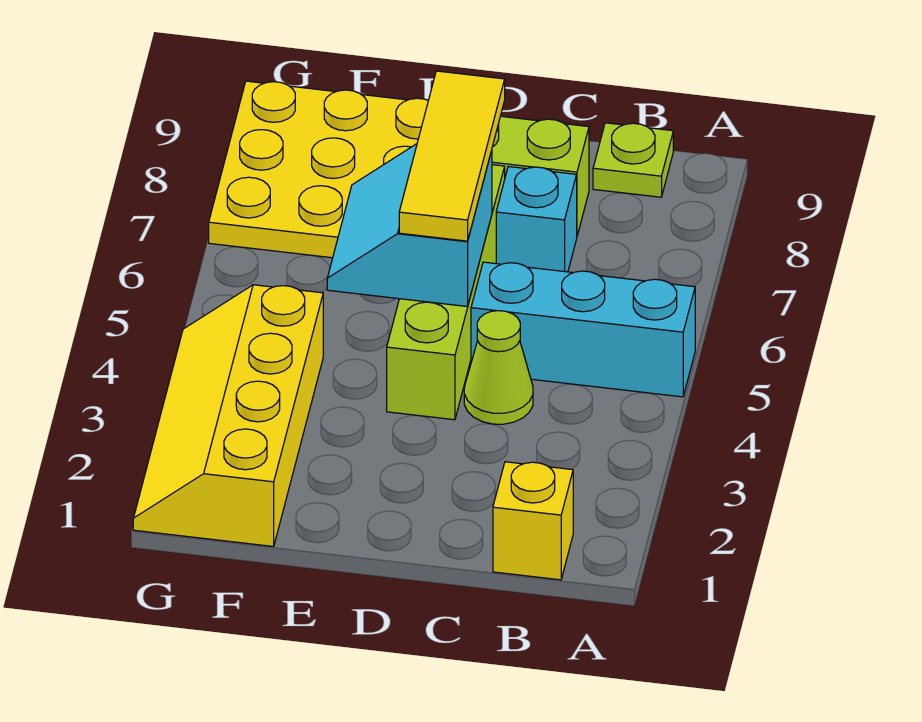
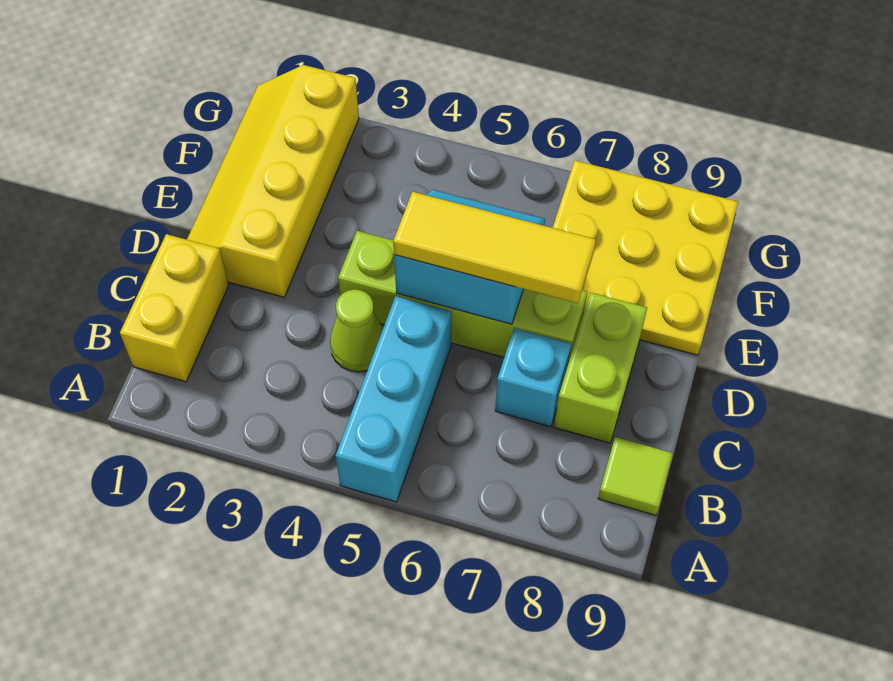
yellow brick B1 level 1 -> yellow brick B1:C1 level 1
lime plate B9 level 1 -> lime tile B9 level 1
yellow slope F1:G4 level 1 top F -> yellow slope D1:G2 level 1 top 2

